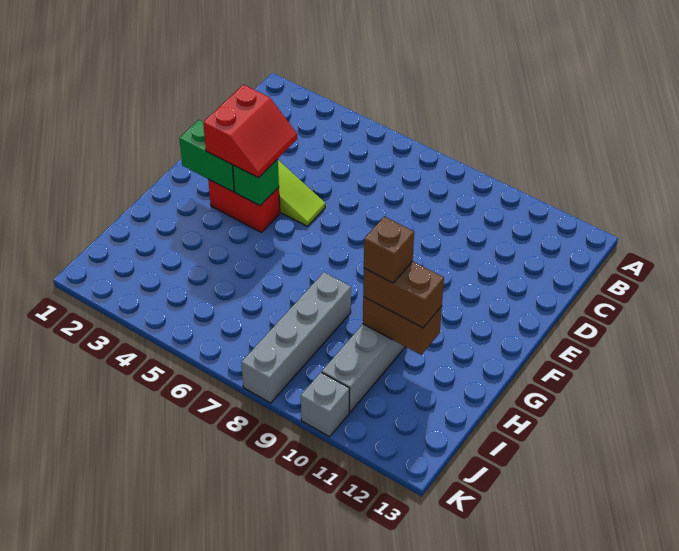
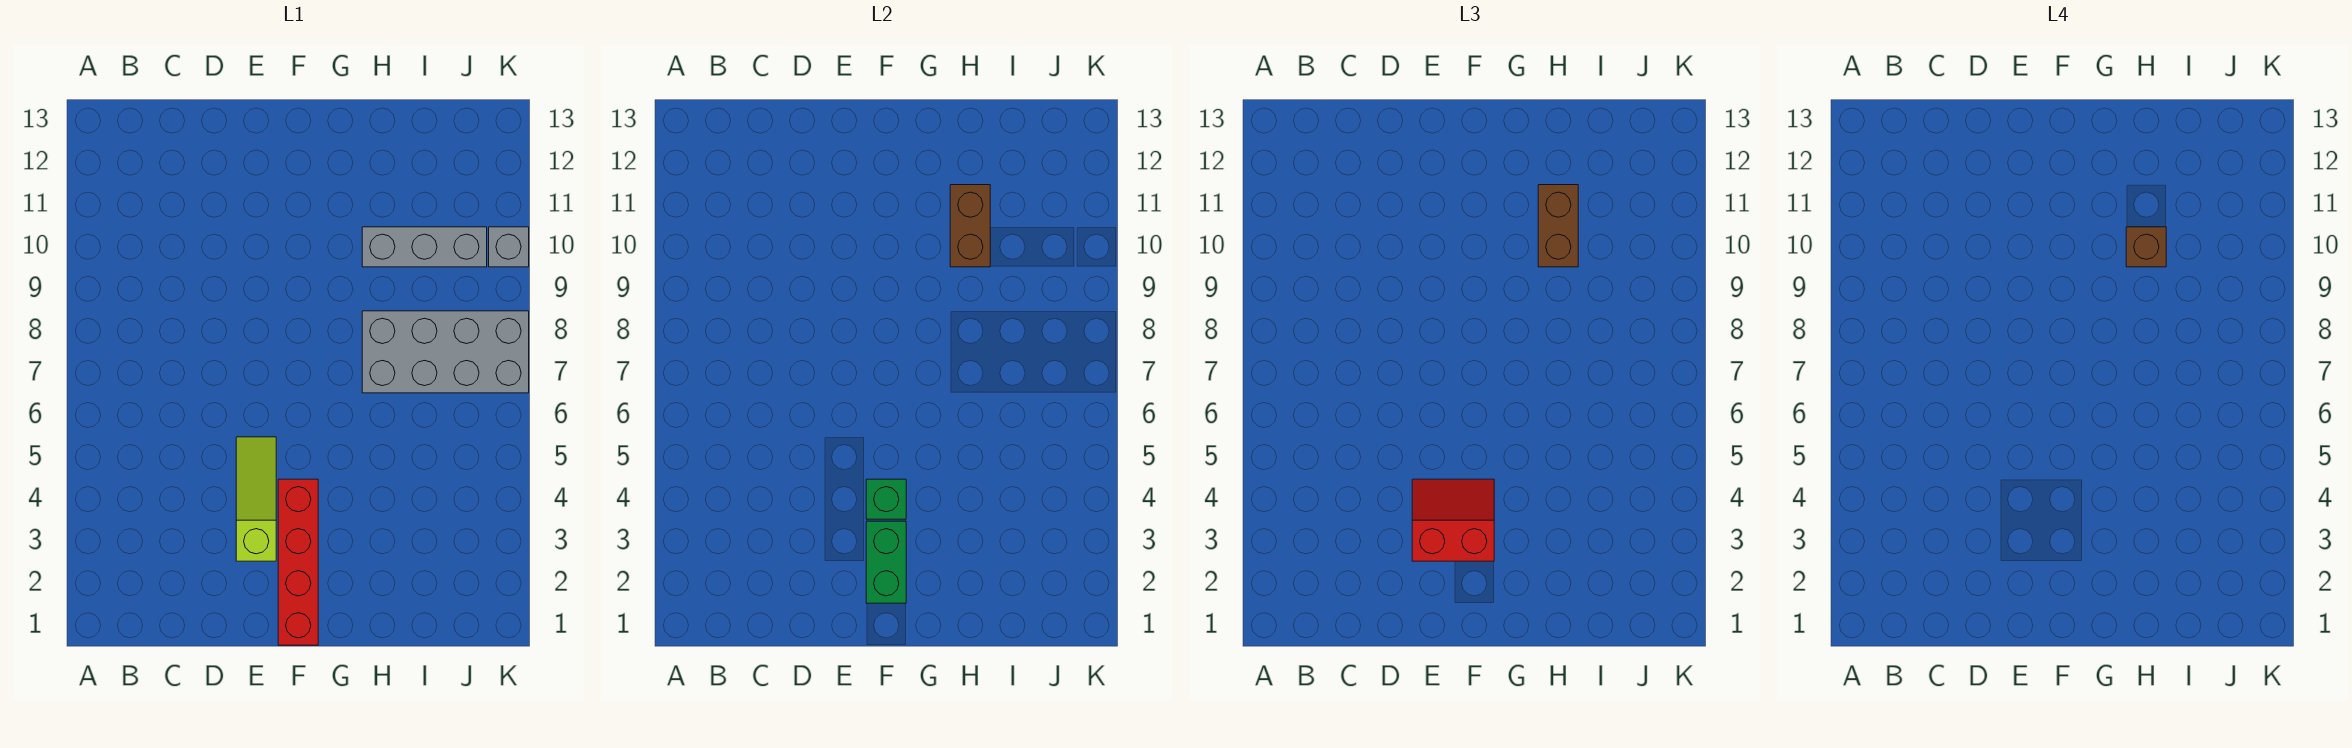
red brick F3:F4 level 1 -> red brick F1:F4 level 1
grey brick H8:K8 level 1 -> grey brick H7:K8 level 1

